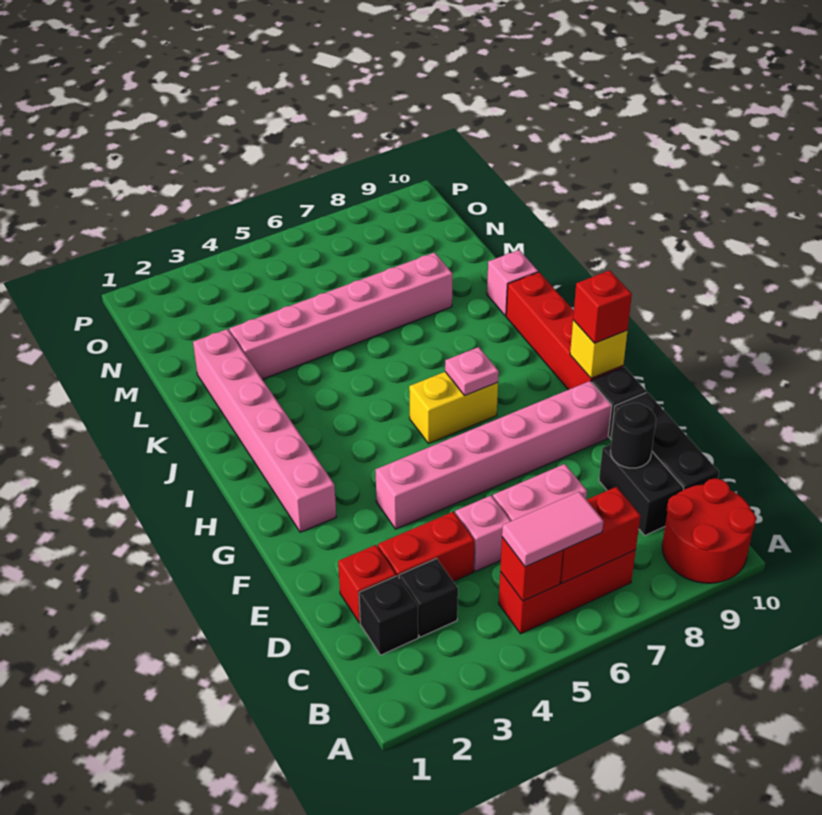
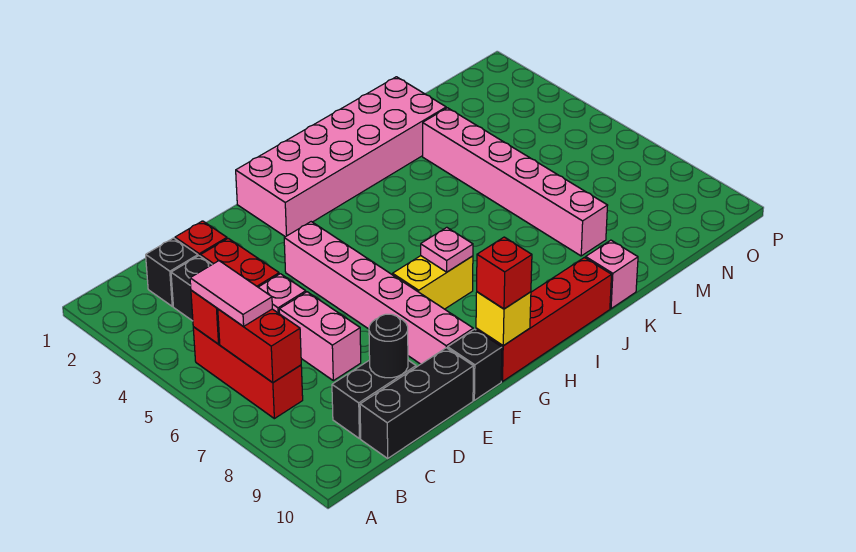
red round brick A9:B10 level 1 -> none
pink brick G2:L2 level 1 -> pink brick G1:L2 level 1
yellow brick H6:H7 level 1 -> yellow brick G7:H7 level 1

